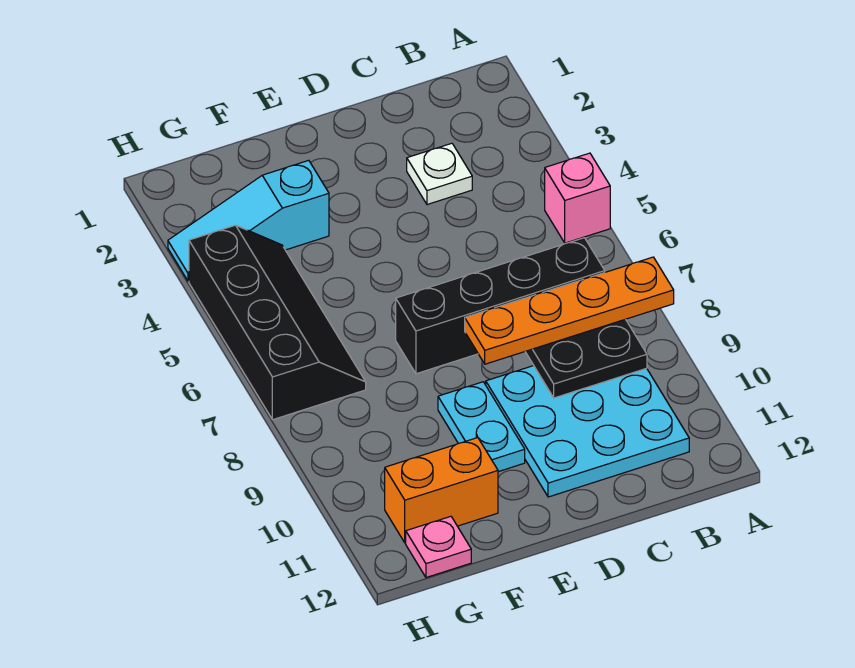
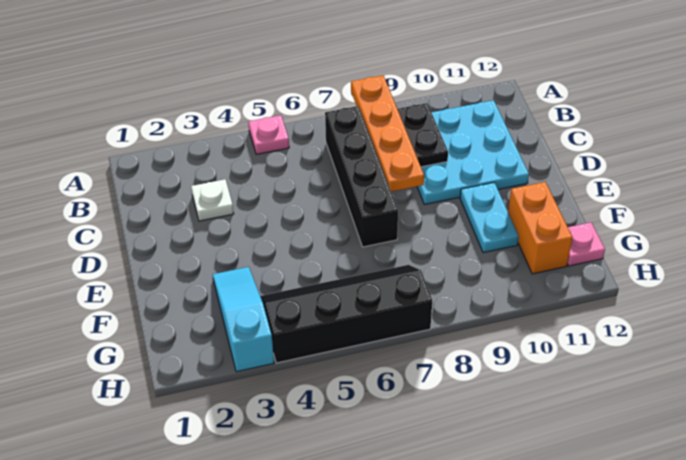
pink brick A5 level 1 -> pink plate A5 level 1
cyan plate E9:E10 level 1 -> cyan plate E10:F10 level 1
cyan slope F3:H3 level 1 top F -> cyan slope F3:H3 level 1 top H

